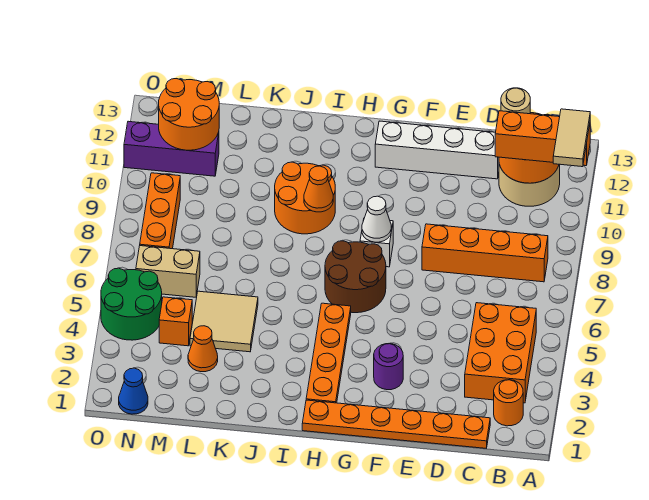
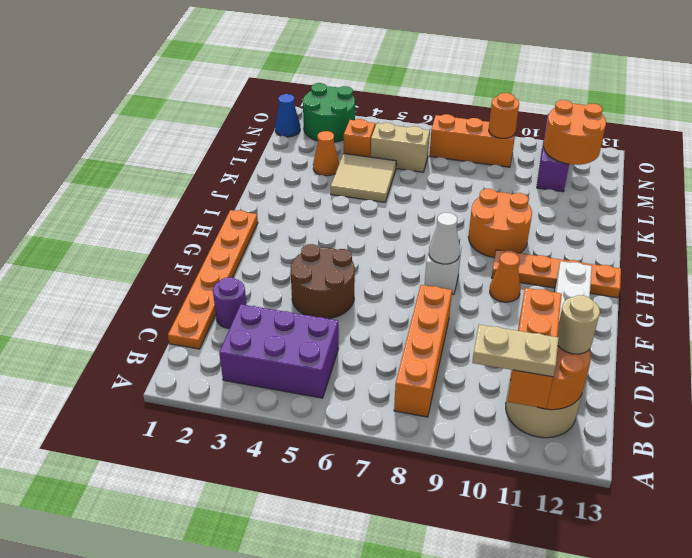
tan tile A10:A11 level 4 -> tan plate A10:A11 level 4
orange round brick B2 level 1 -> orange round brick N9 level 2
orange brick B3:C5 level 1 -> purple brick B3:C5 level 1
purple round brick F3 level 1 -> purple round brick D2 level 1
brown round brick G6:H7 level 1 -> brown round brick E4:F5 level 1
orange plate H2:H5 level 1 -> orange plate H10:H13 level 1
orange cone I9 level 2 -> orange cone G10 level 1
tan brick M6:N6 level 1 -> tan brick M5:M6 level 1
green round brick N4:O5 level 1 -> green round brick N2:O3 level 1

